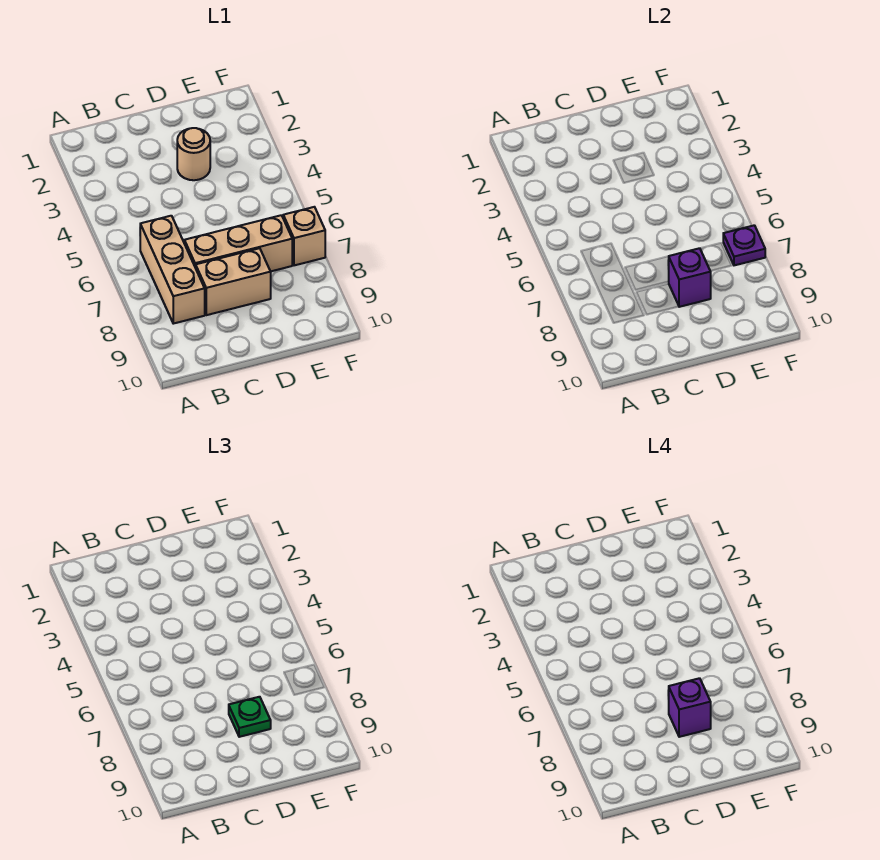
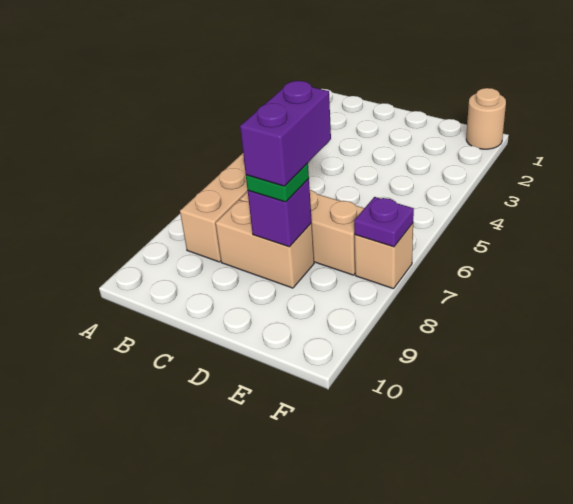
tan round brick D3 level 1 -> tan round brick F1 level 1
purple brick D8 level 4 -> purple brick D7:D8 level 4

